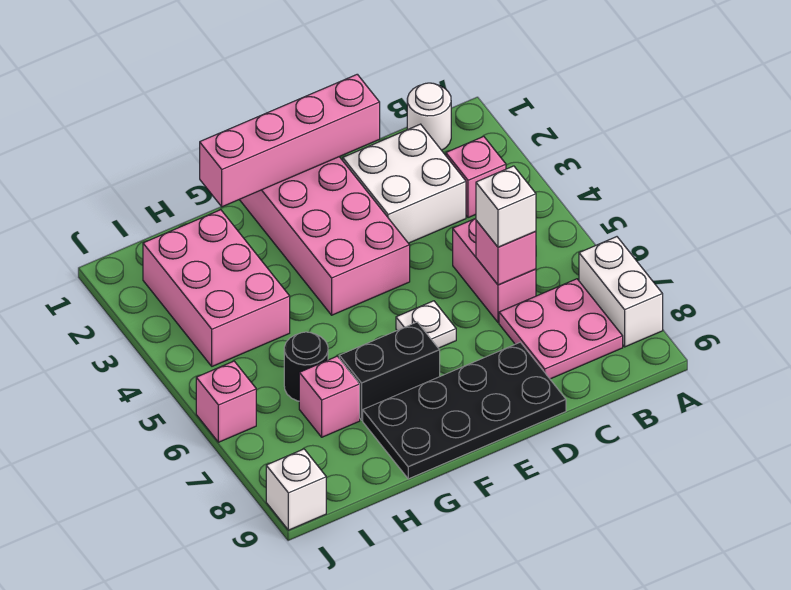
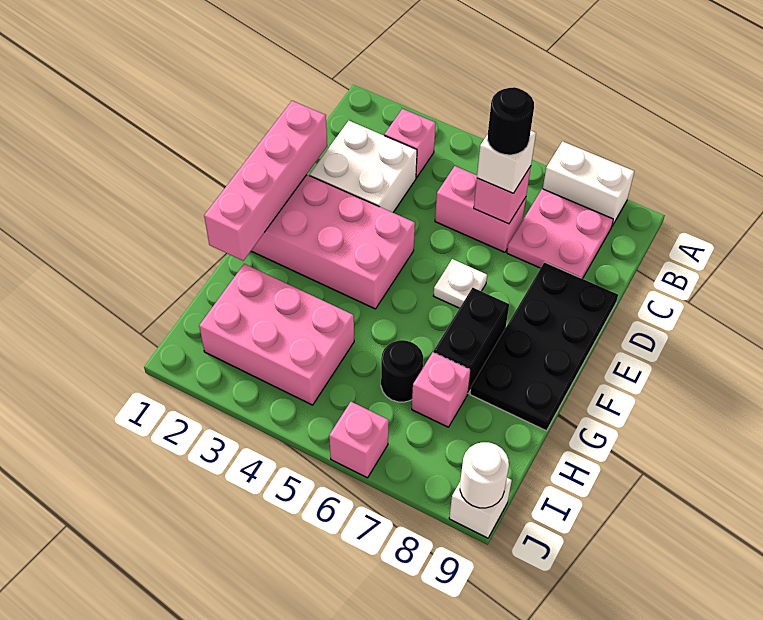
white round brick B1 level 1 -> white round brick J9 level 2
none -> black round brick C6 level 4

